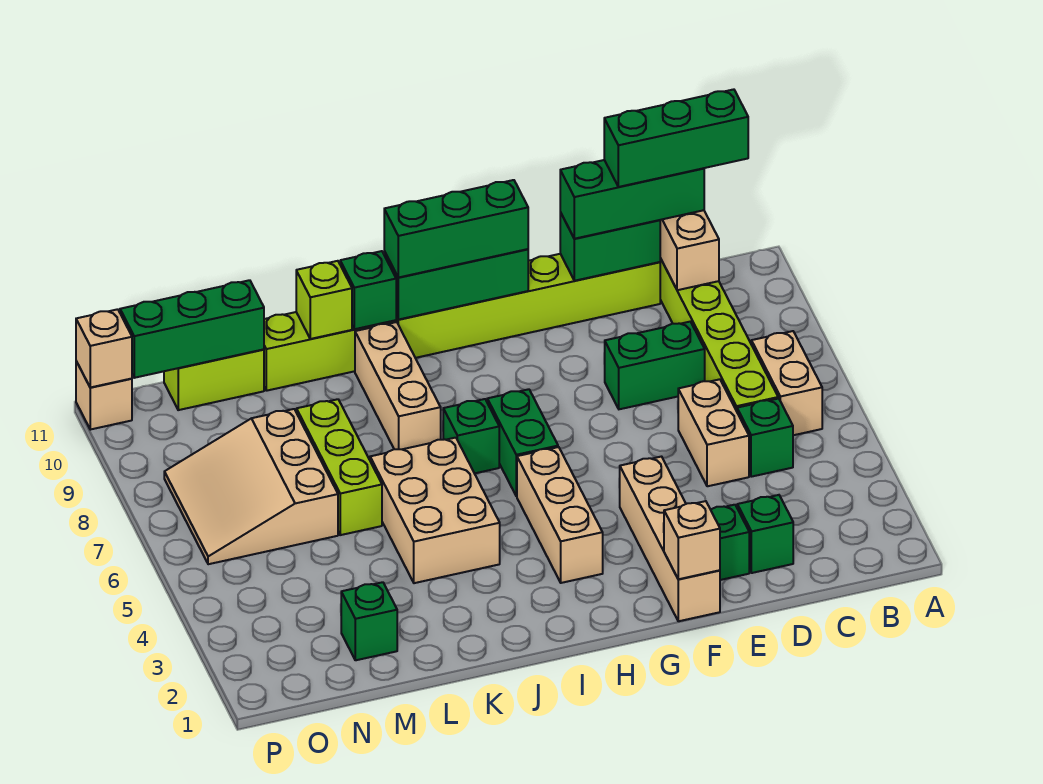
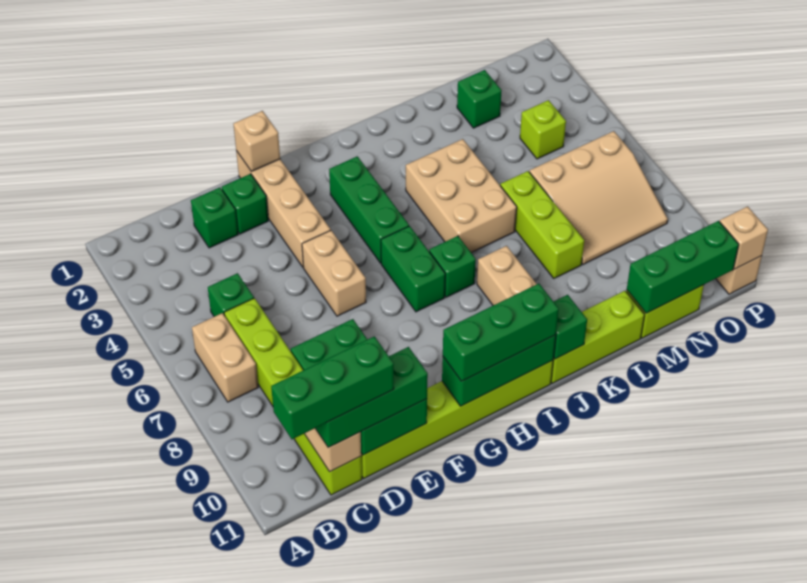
tan brick D5:D6 level 1 -> tan brick F5:F6 level 1
tan brick H3:H5 level 1 -> green brick H3:H5 level 1
lime brick K11 level 2 -> lime brick N4 level 1
tan slope M6:O8 level 1 top M -> tan slope M6:O8 level 1 top 6

